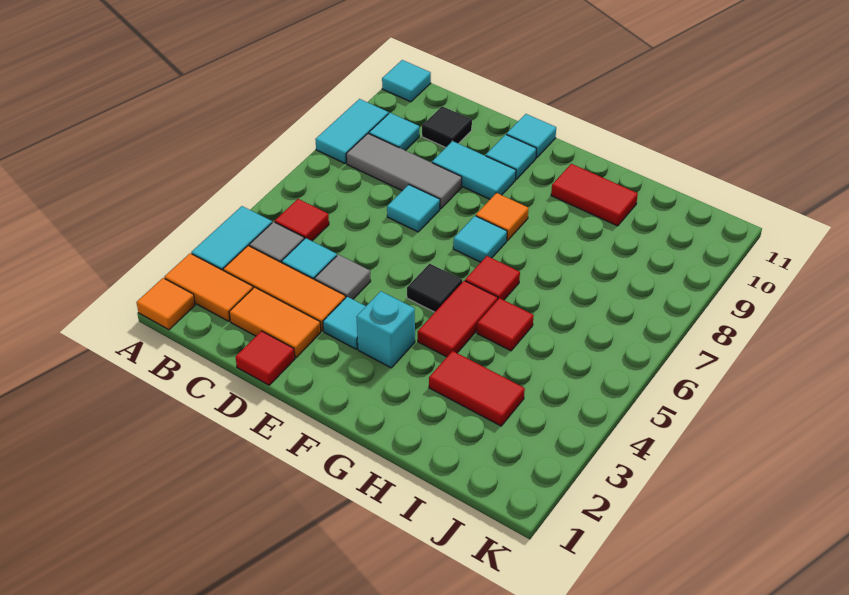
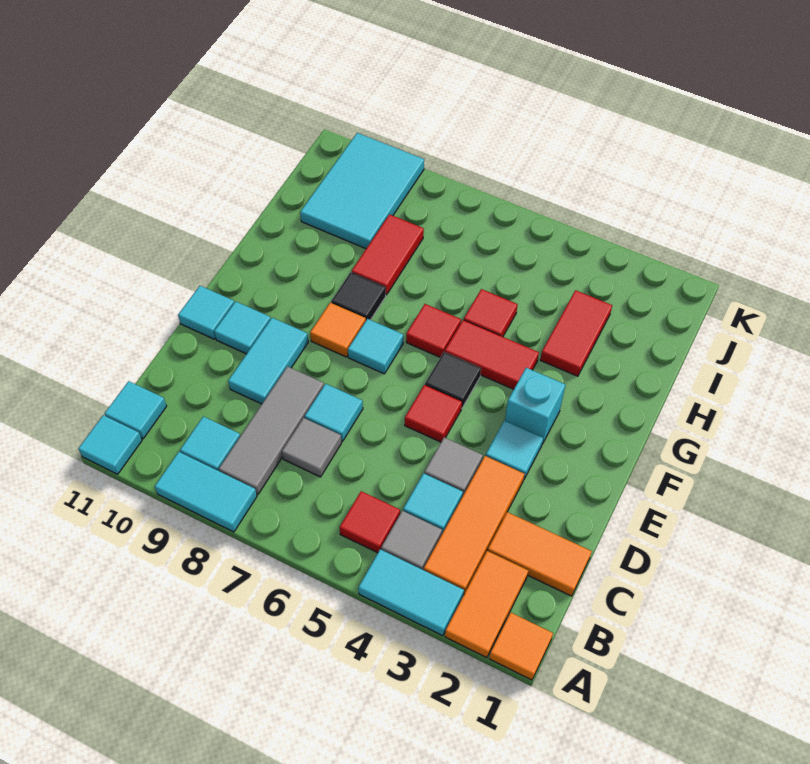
none -> cyan tile B11 level 1
orange tile C2:D2 level 1 -> orange tile C1:C2 level 1
none -> grey tile C7 level 1
black tile C10 level 1 -> black tile G8 level 1
red tile D1 level 1 -> red tile E5 level 1
red tile G10:H10 level 1 -> red tile H8:I8 level 1
none -> cyan tile I9:K10 level 1

